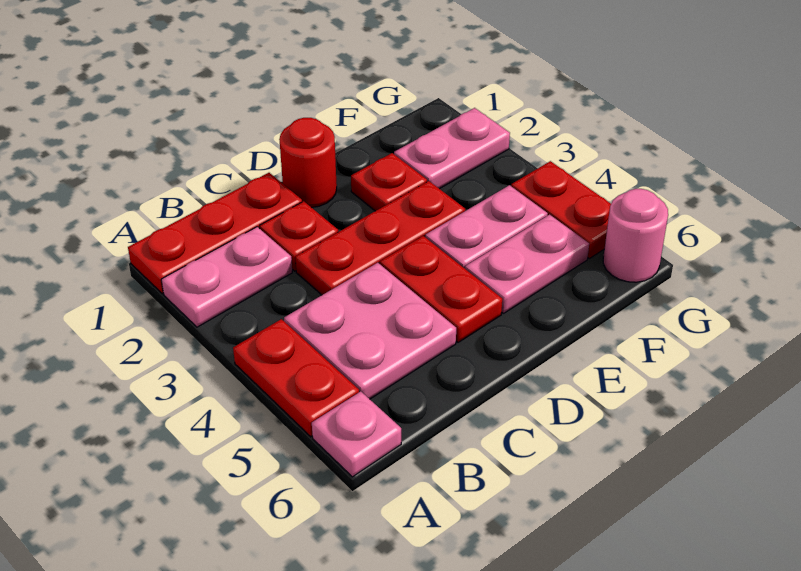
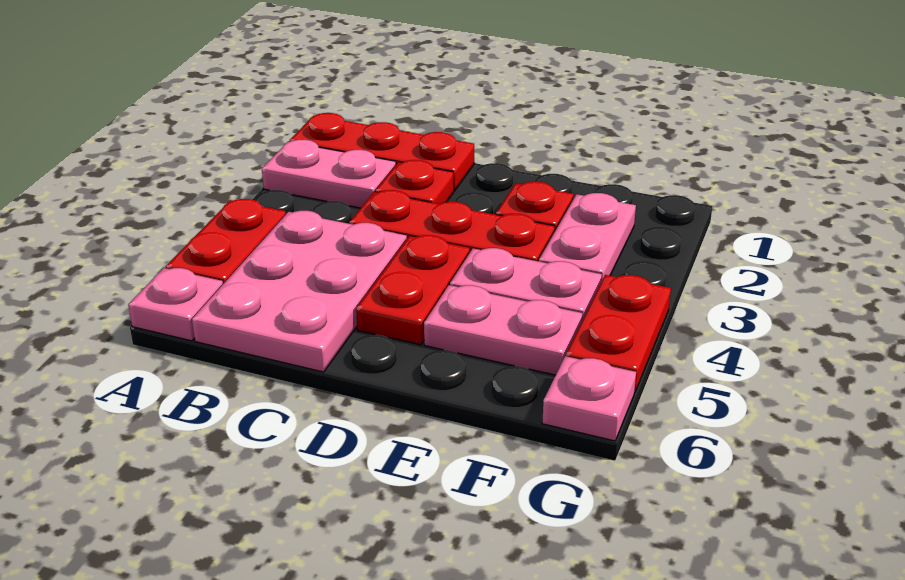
pink plate B4:C5 level 1 -> pink plate B4:C6 level 1
red round brick D1 level 1 -> none
pink plate F2:G2 level 1 -> pink plate F2:F3 level 1
pink round brick G6 level 1 -> pink plate G6 level 1

